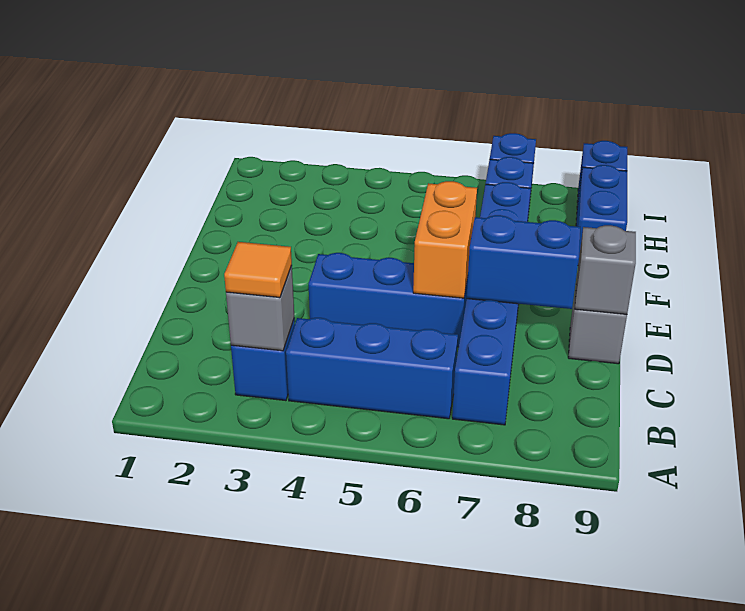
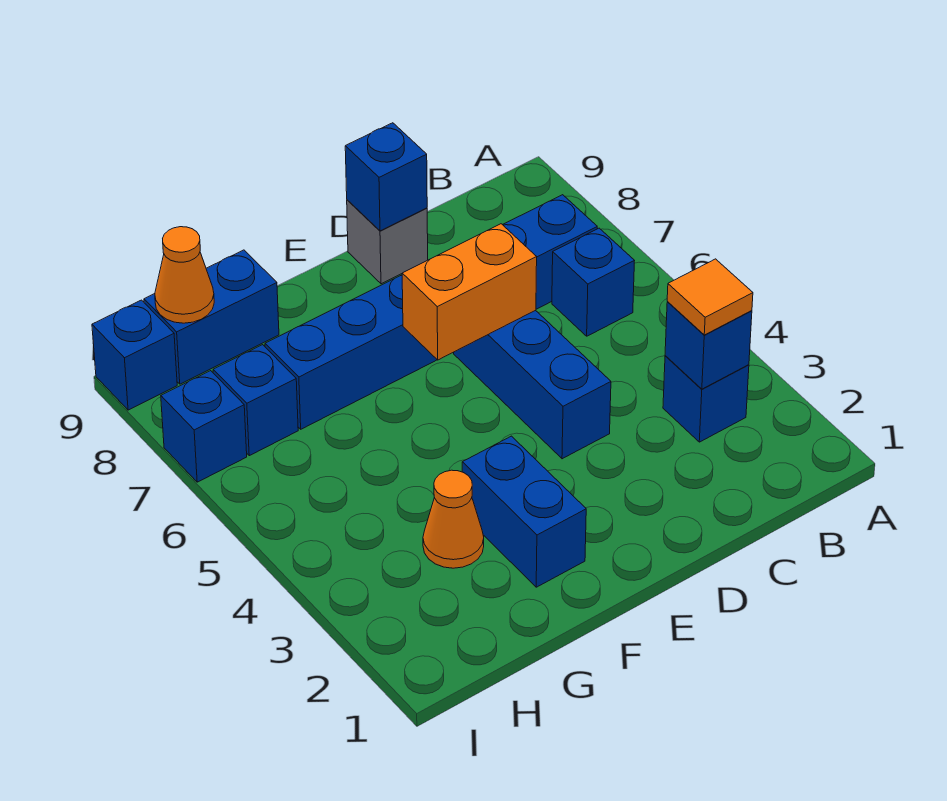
grey brick B3 level 2 -> blue brick B3 level 2
blue brick B4:B6 level 1 -> blue brick B6 level 1
blue brick D7:D8 level 2 -> blue brick F2:F3 level 1
grey brick D9 level 2 -> blue brick D9 level 2
none -> orange cone G3 level 1
none -> orange cone H9 level 2

